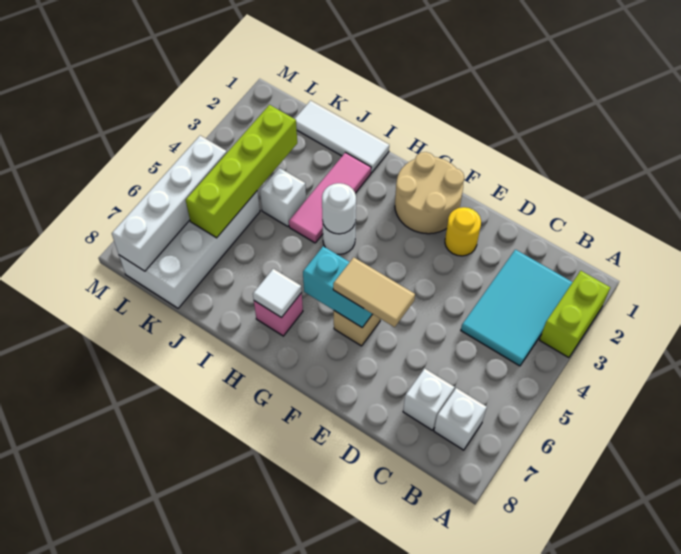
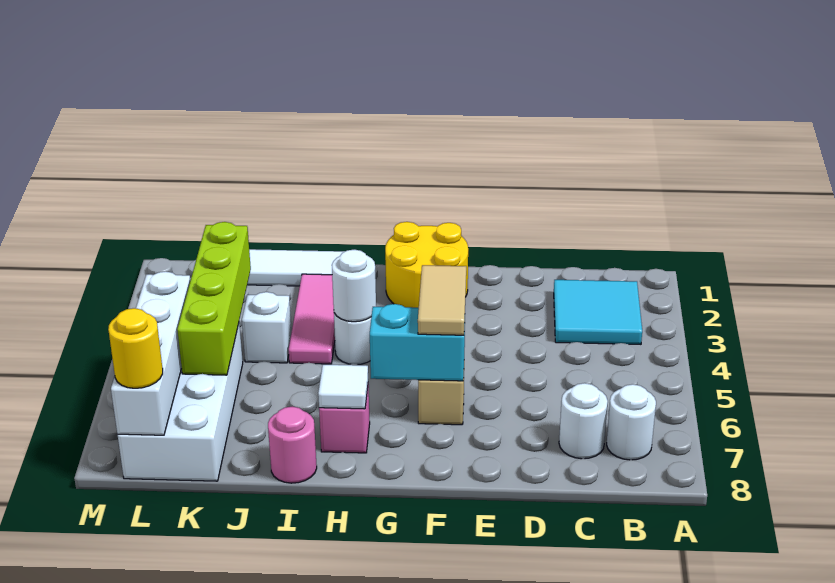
lime brick A2:A3 level 1 -> none
cyan tile B2:C4 level 1 -> cyan tile B2:C3 level 1
white brick B7 level 1 -> white round brick B7 level 1
white brick C7 level 1 -> white round brick C7 level 1
yellow round brick E2 level 1 -> yellow round brick L8 level 3
tan tile E6:F6 level 3 -> tan tile F5:F6 level 3
tan round brick F1:G2 level 1 -> yellow round brick F1:G2 level 1
none -> pink round brick I8 level 1

